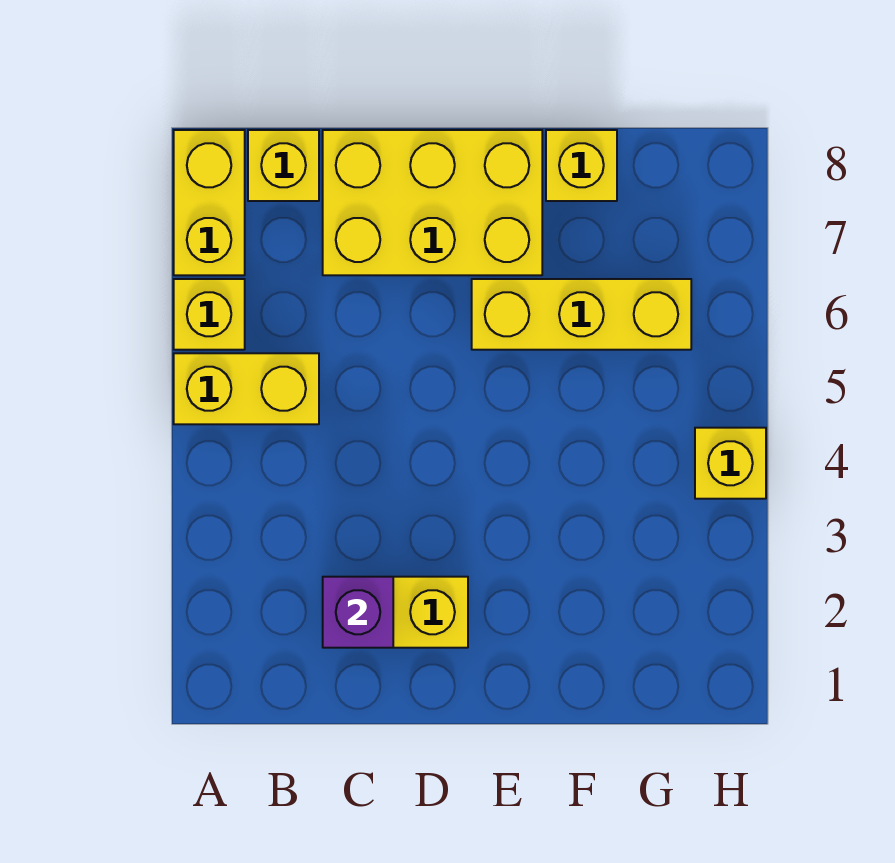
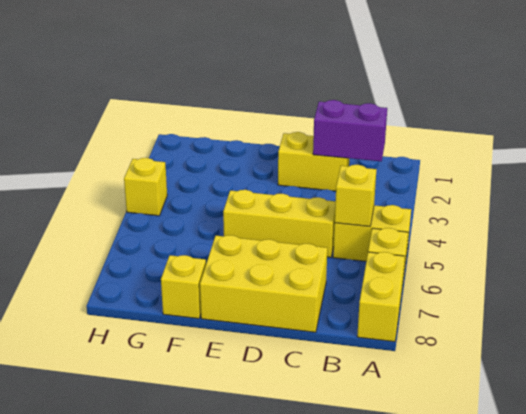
yellow brick B8 level 1 -> yellow brick B5 level 2
purple brick C2 level 2 -> purple brick B2:C2 level 2
yellow brick E6:G6 level 1 -> yellow brick C5:E5 level 1

